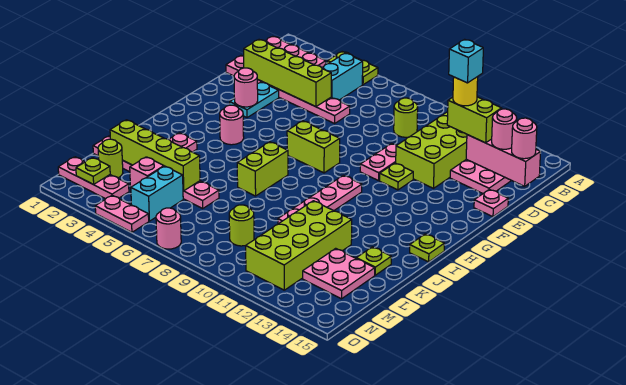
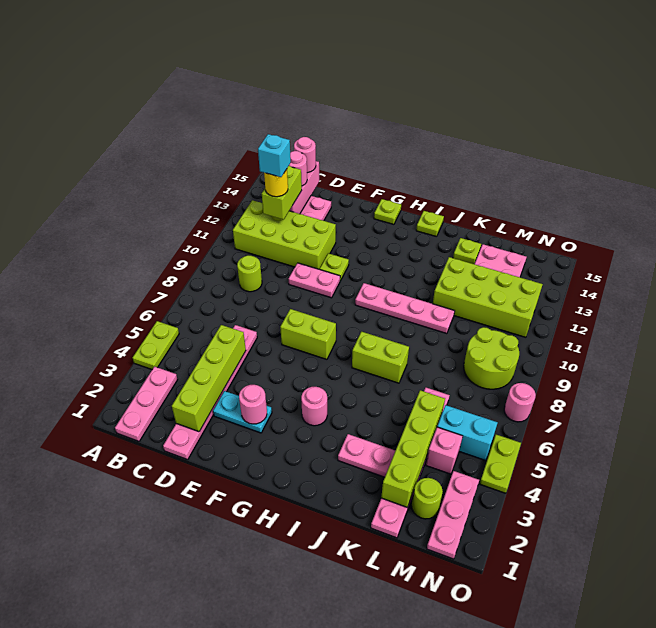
cyan brick B5:C5 level 1 -> none
pink plate E15 level 1 -> none
lime brick G7:G8 level 1 -> lime brick F7:G7 level 1
lime round brick M9 level 1 -> lime round brick M8:N9 level 1
lime plate N2 level 2 -> lime plate G15 level 1
pink plate O4:O5 level 1 -> lime plate O4:O5 level 1

